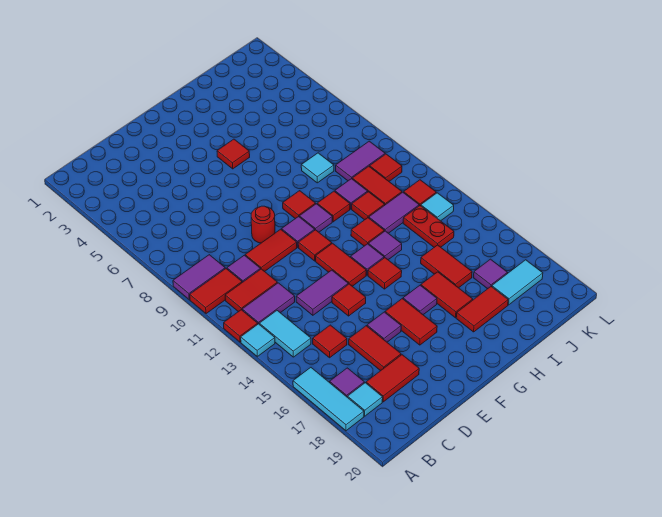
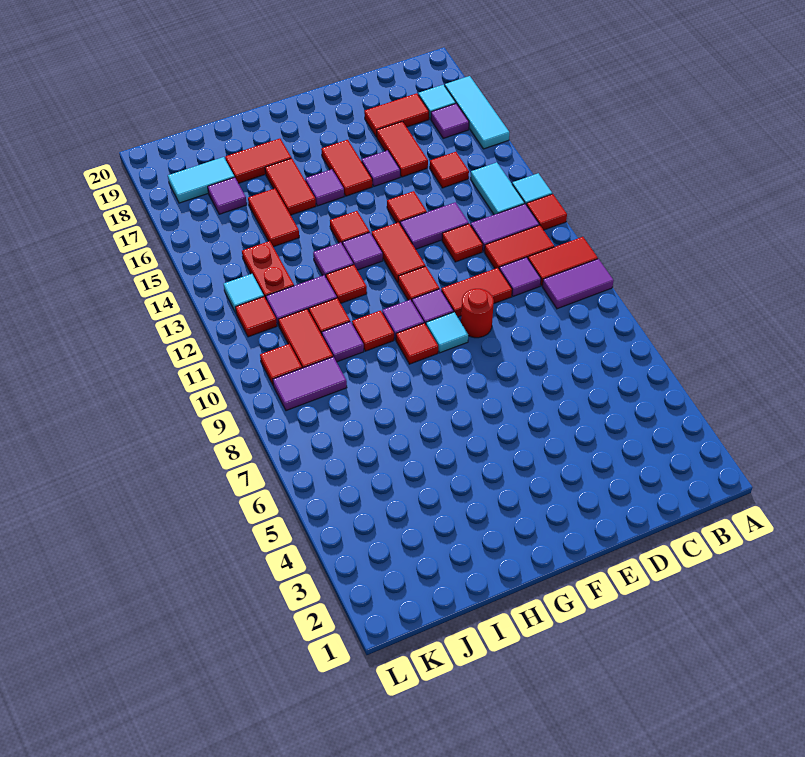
red tile G5 level 1 -> red tile D12 level 1
cyan tile I8 level 1 -> cyan tile F9 level 1

